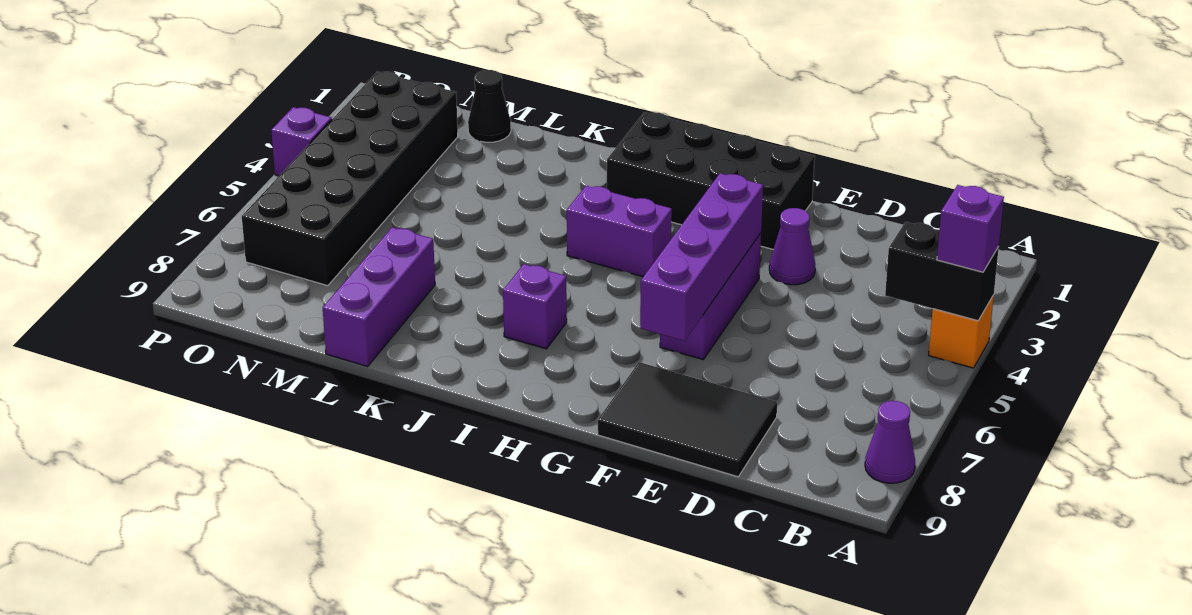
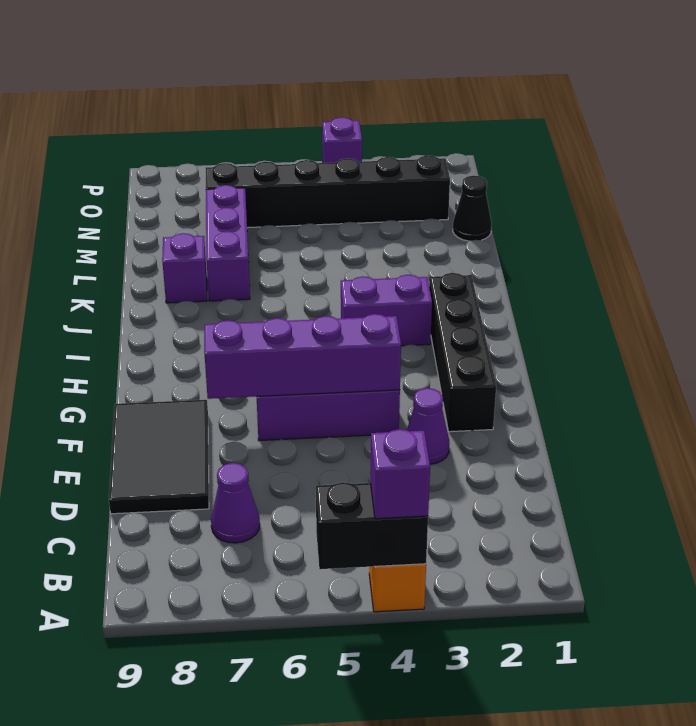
black brick A4:B4 level 2 -> black brick A4:A5 level 2
purple cone A8 level 1 -> purple cone C7 level 1
black brick F1:I2 level 1 -> black brick F2:I2 level 1
purple brick H4:I4 level 1 -> purple brick I3:I4 level 1
purple brick I7 level 1 -> purple brick K8 level 1
purple brick L7:L9 level 1 -> purple brick K7:M7 level 1
black brick N2:O7 level 1 -> black brick N2:N7 level 1

